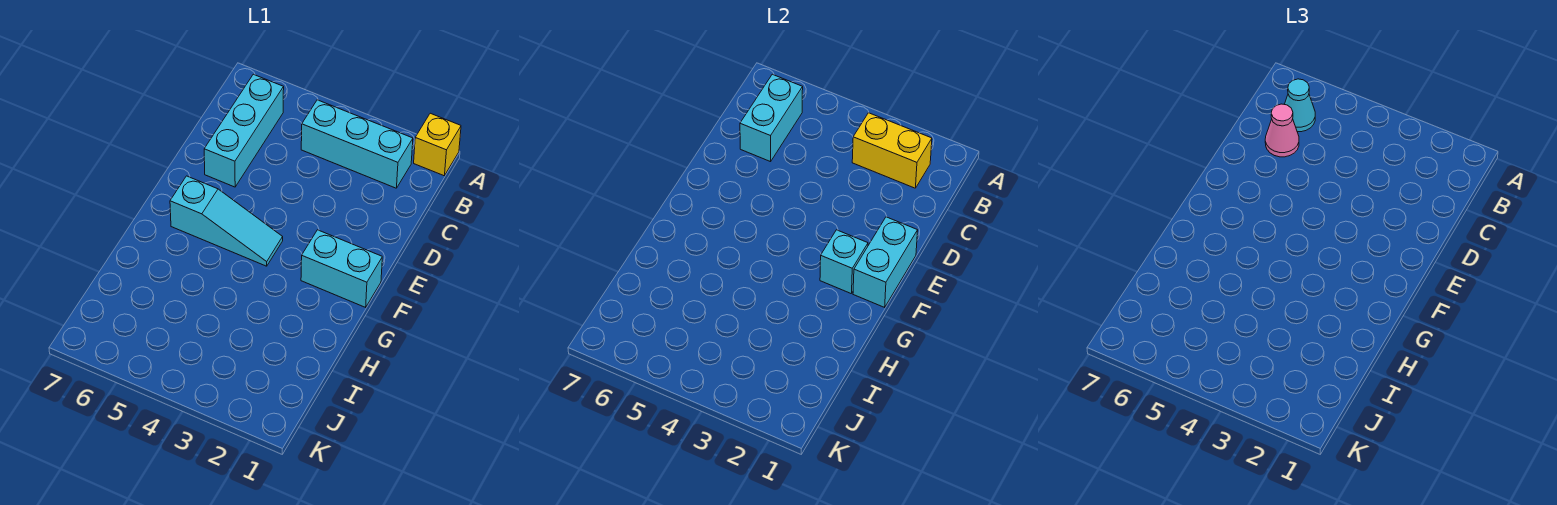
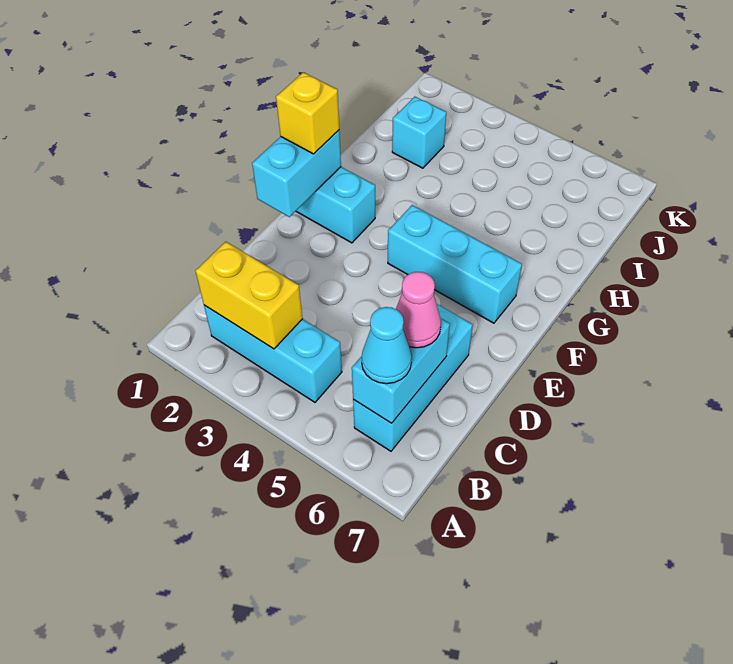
yellow brick A1 level 1 -> yellow brick F1 level 3
cyan brick F2 level 2 -> cyan brick I2 level 1
cyan slope F4:F6 level 1 top 6 -> cyan brick F4:F6 level 1

